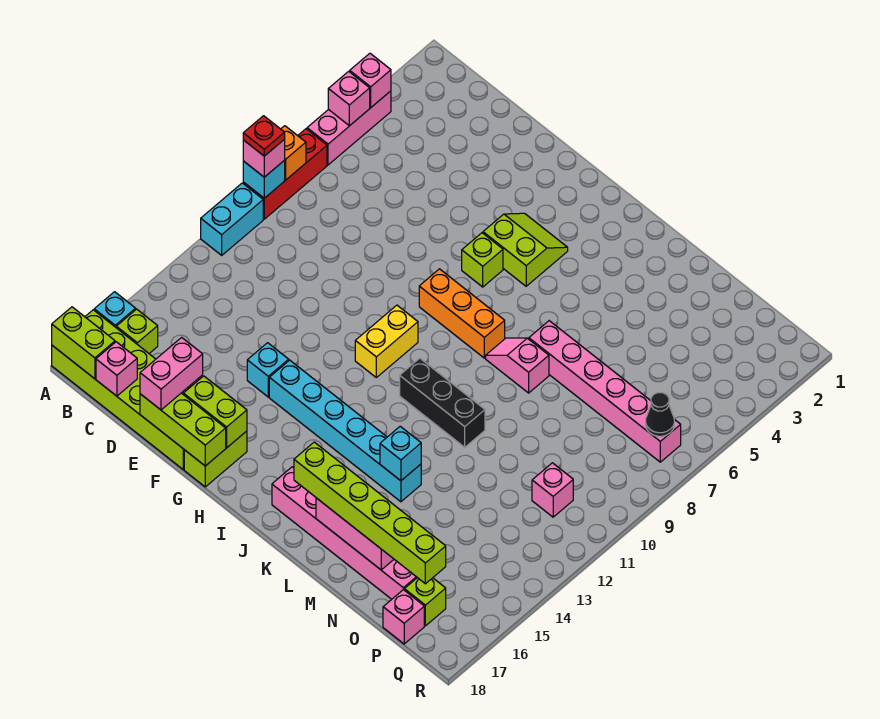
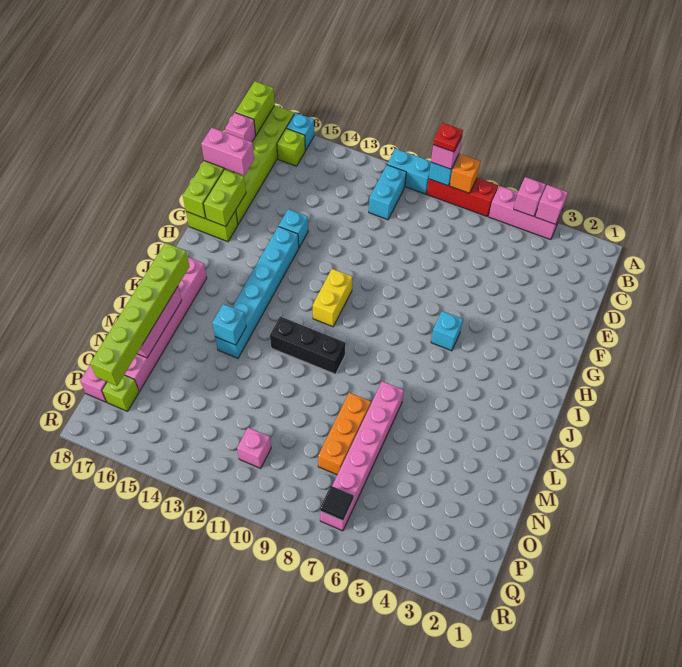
none -> cyan brick B11:C11 level 1
lime slope H4:I5 level 1 top 5 -> none
lime brick H6 level 1 -> cyan brick H6 level 1
orange brick H8:J8 level 1 -> orange brick M8:O8 level 1
yellow brick H10:H11 level 1 -> yellow brick H11:I11 level 1
black brick J11:L11 level 1 -> black brick K10:K12 level 1
pink slope K8:L8 level 1 top L -> none
black cone Q7 level 2 -> black tile Q7 level 2

